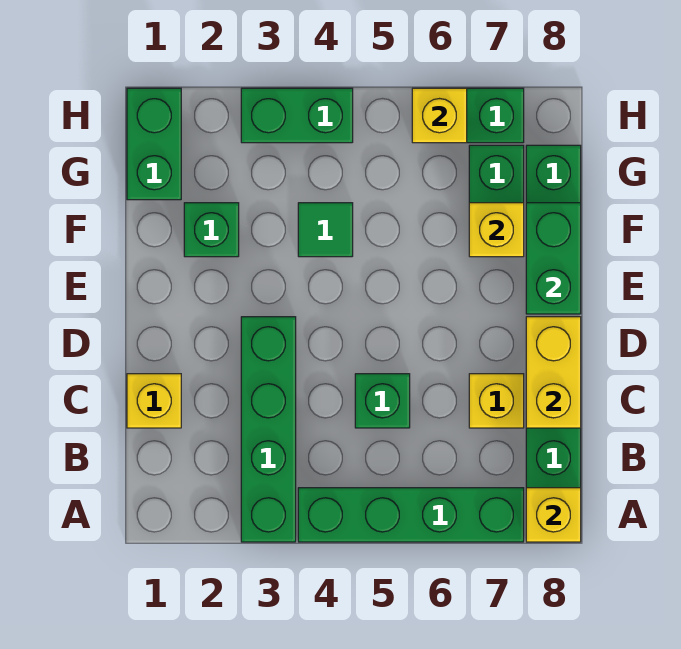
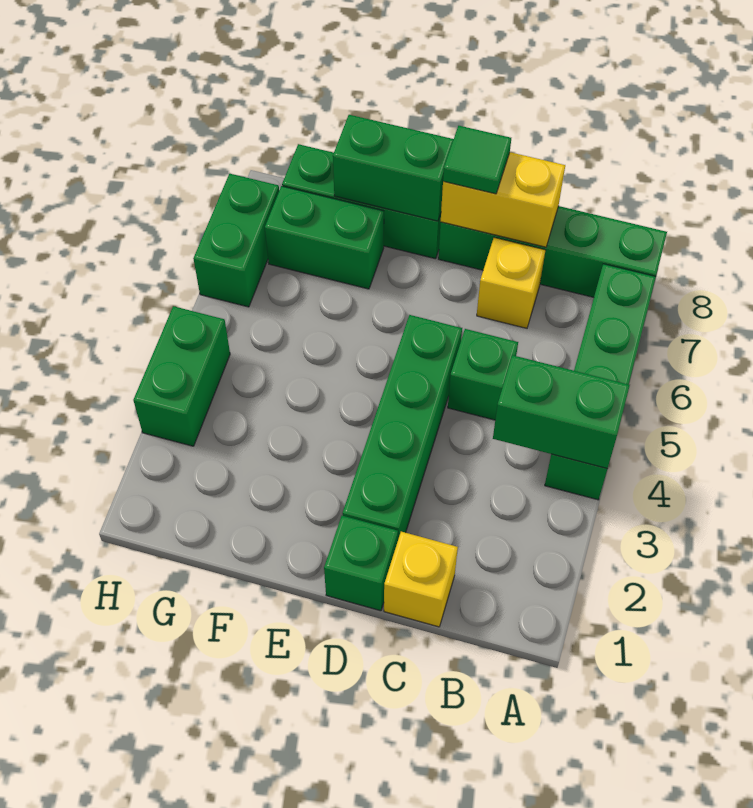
green brick A3:D3 level 1 -> green brick D2:D5 level 1
yellow brick A8 level 2 -> none
green brick F2 level 1 -> green brick D1 level 1
green tile F4 level 1 -> green tile D8 level 3
yellow brick F7 level 2 -> none
green brick G1:H1 level 1 -> green brick A4:B4 level 2
yellow brick H6 level 2 -> none

